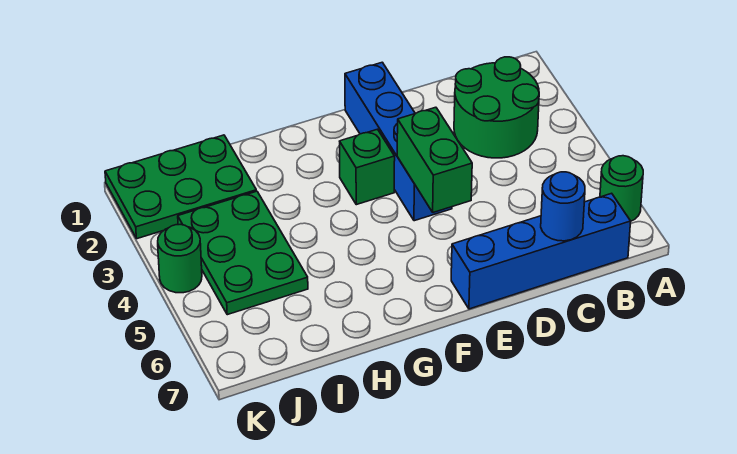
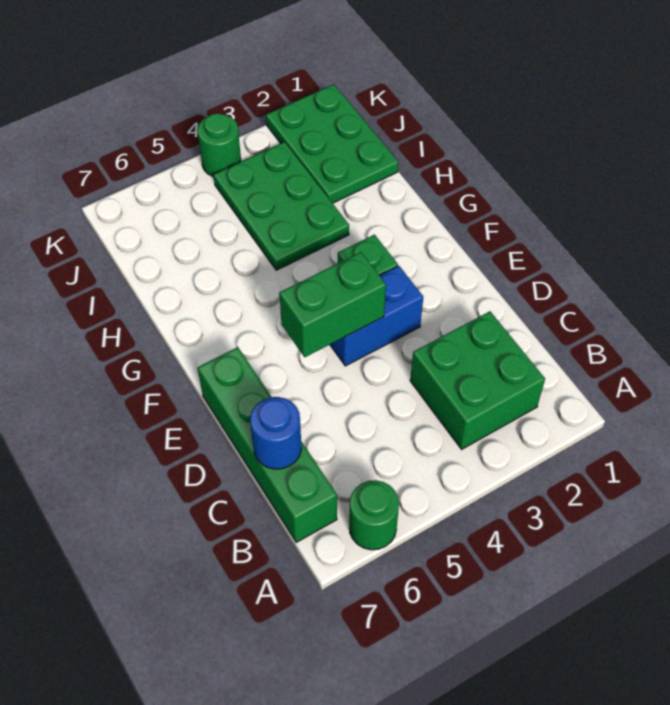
green round brick B2:C3 level 1 -> green brick B2:C3 level 1
blue brick B7:E7 level 1 -> green brick B7:E7 level 1
blue brick E1:E4 level 1 -> blue brick E3:E4 level 1
green plate I3:J5 level 1 -> green plate H3:J4 level 1

